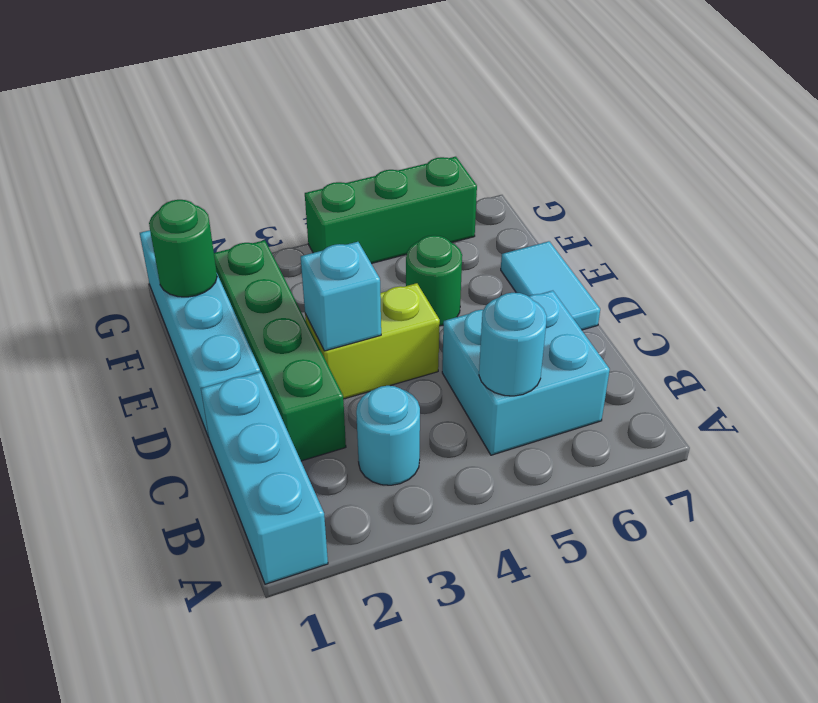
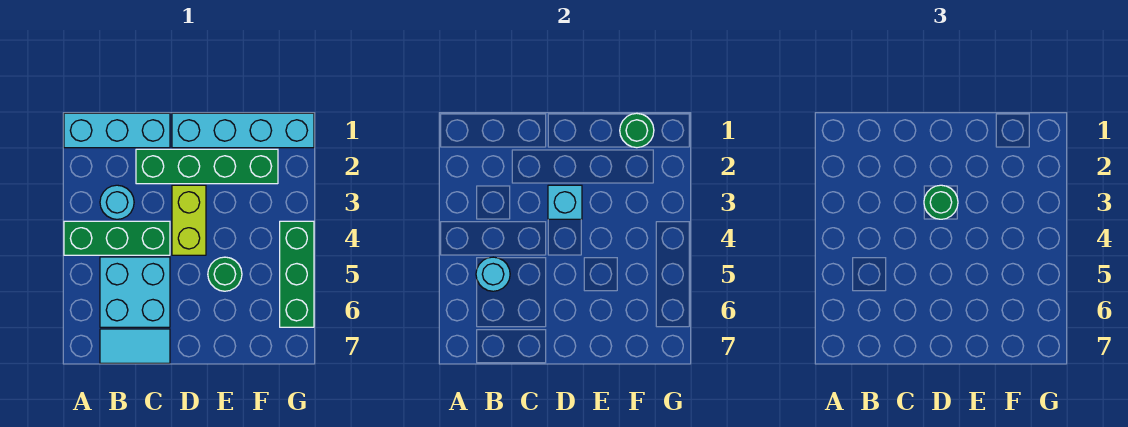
none -> green brick A4:C4 level 1
none -> green round brick D3 level 3
cyan tile D7:E7 level 1 -> cyan tile B7:C7 level 1

